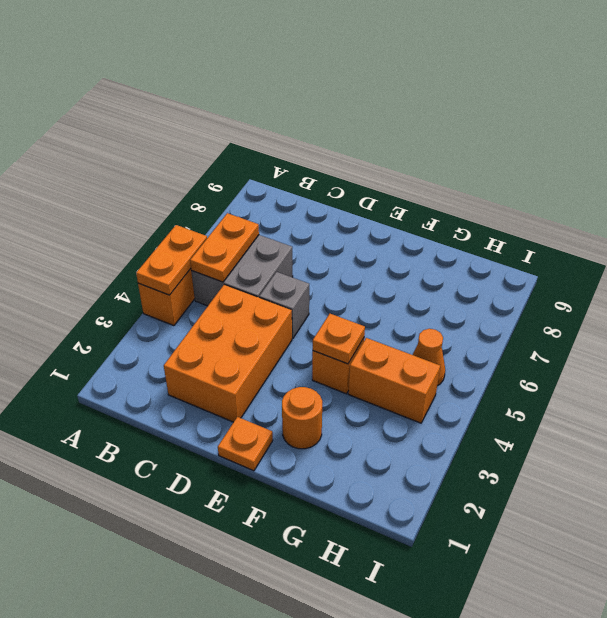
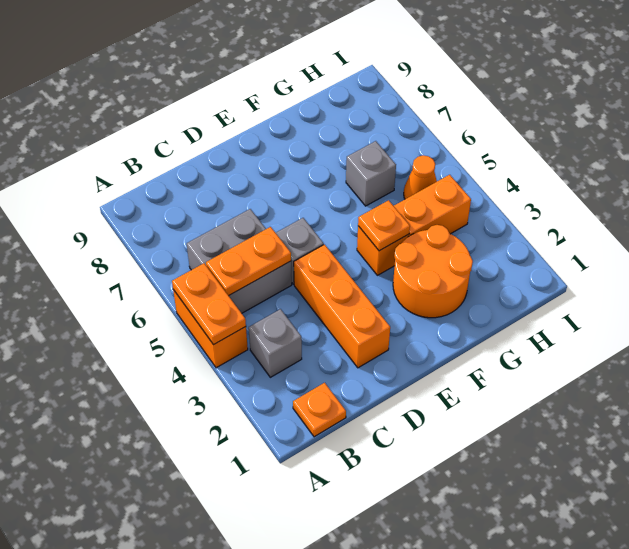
none -> grey brick B3 level 1
orange plate B5:B6 level 2 -> orange plate B5:C5 level 2
orange brick C2:D4 level 1 -> orange brick D2:D4 level 1
orange plate E1 level 1 -> orange plate B1 level 1
orange round brick F2 level 1 -> orange round brick F2:G3 level 1
none -> grey brick G6 level 1

